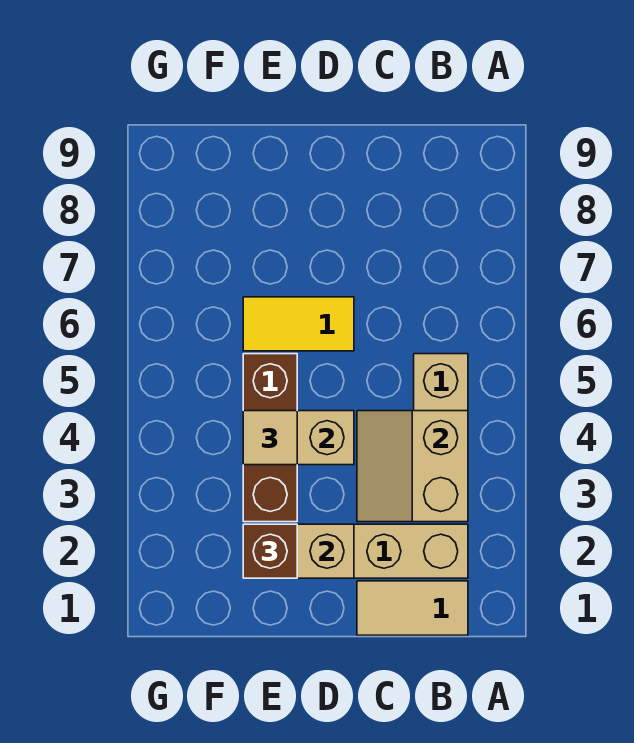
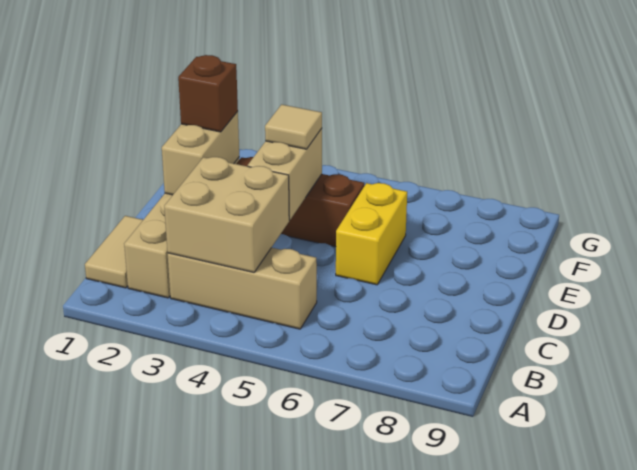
tan slope B3:C4 level 2 top B -> tan brick B3:C4 level 2
yellow tile D6:E6 level 1 -> yellow brick D6:E6 level 1

